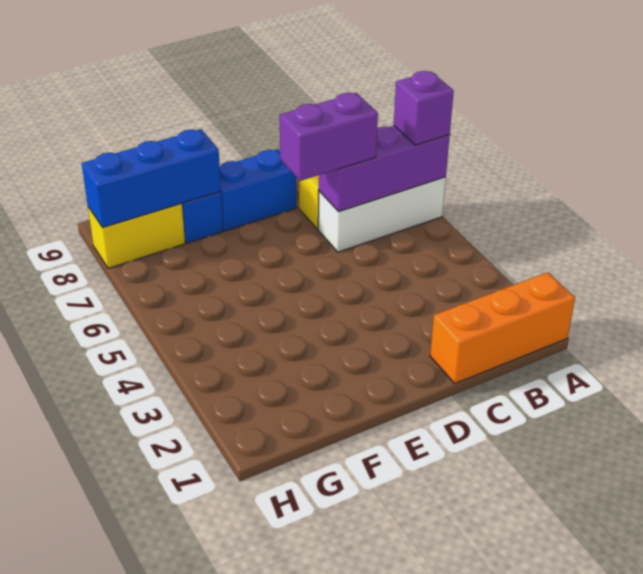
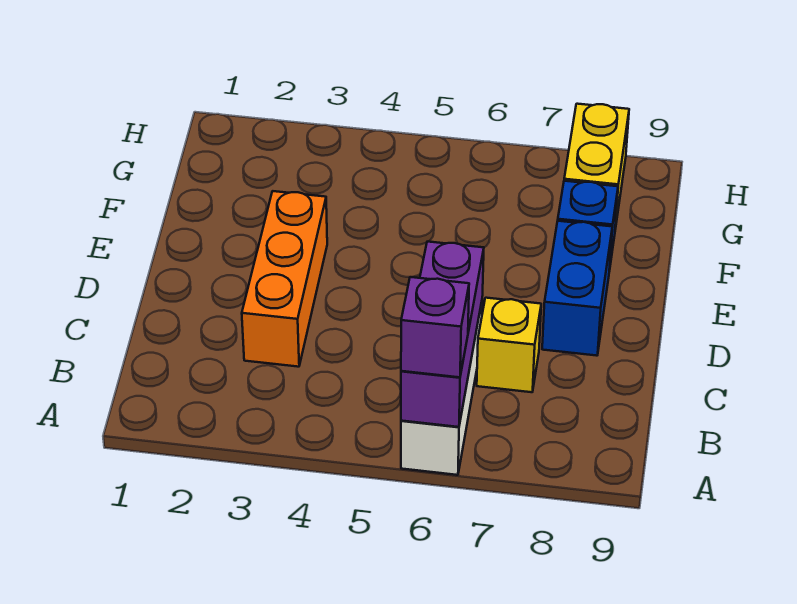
orange brick A1:C1 level 1 -> orange brick C3:E3 level 1
purple brick C6:D6 level 3 -> none
blue brick F8:H8 level 2 -> none

